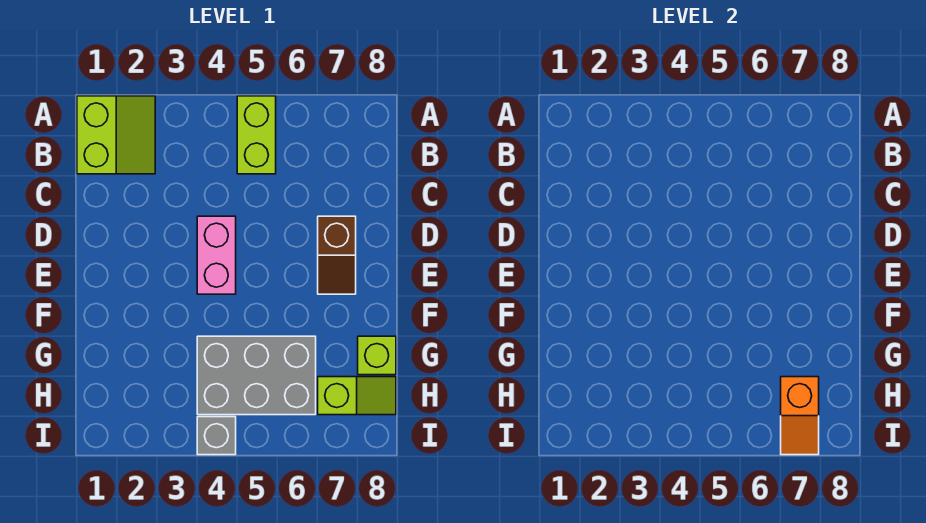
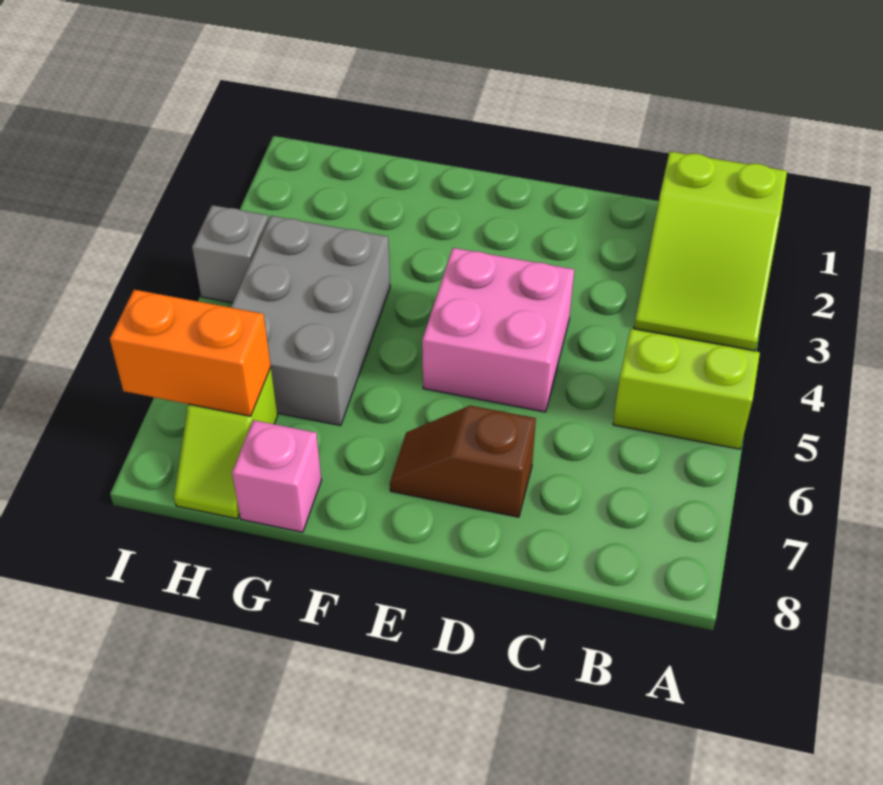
lime slope A1:B2 level 1 top 1 -> lime slope A1:B3 level 1 top 1
pink brick D4:E4 level 1 -> pink brick D4:E5 level 1
lime brick G8 level 1 -> pink brick G8 level 1
orange slope H7:I7 level 2 top H -> orange brick H7:I7 level 2

